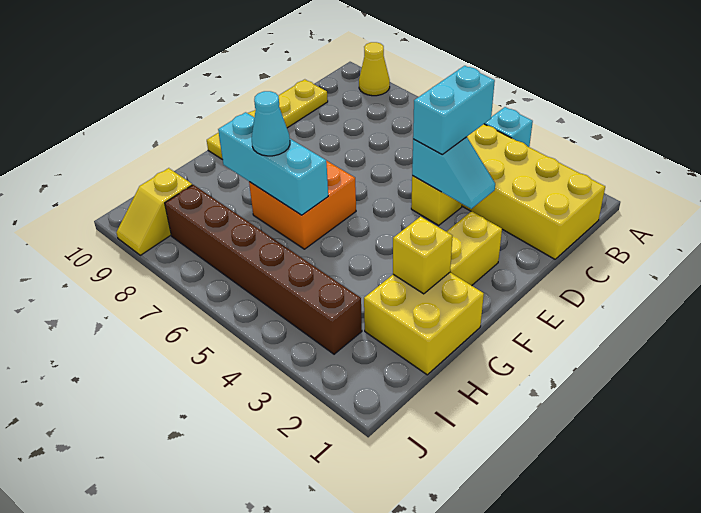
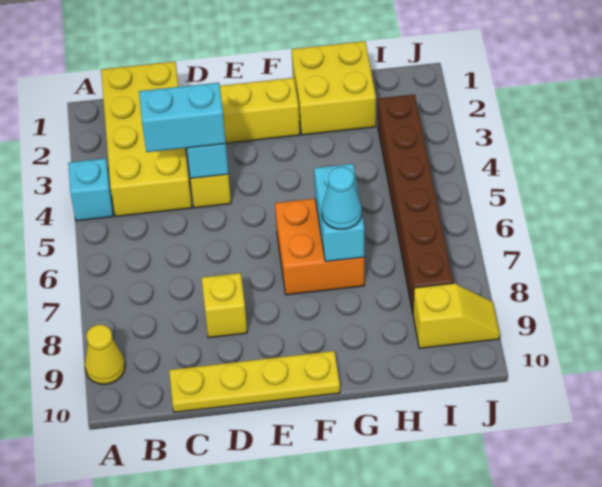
yellow brick G2 level 2 -> yellow brick D8 level 1
cyan brick G6:G8 level 2 -> cyan brick G6:G7 level 2

